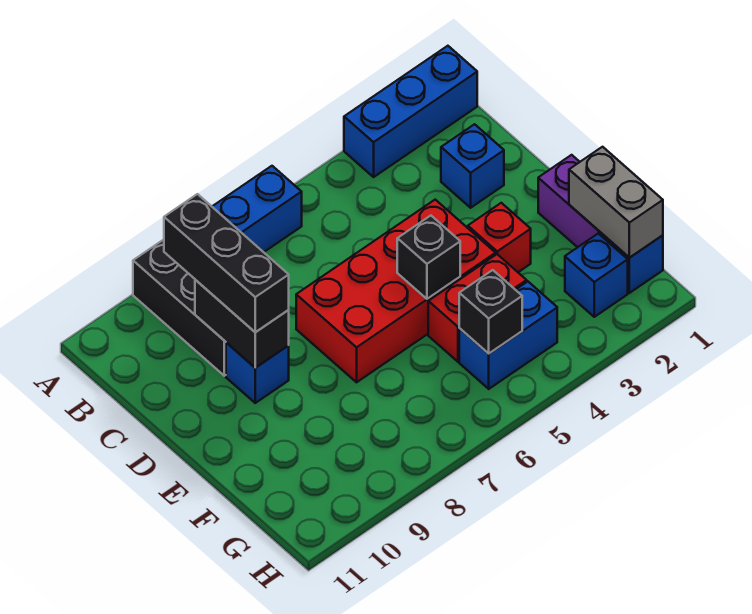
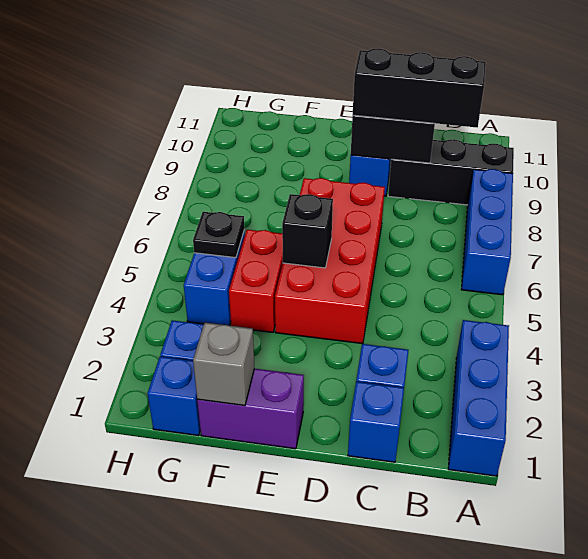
none -> blue brick C1 level 1
red brick E3 level 1 -> none
grey brick F1:G1 level 2 -> grey brick F1 level 2
black brick G5 level 2 -> black plate G5 level 2

